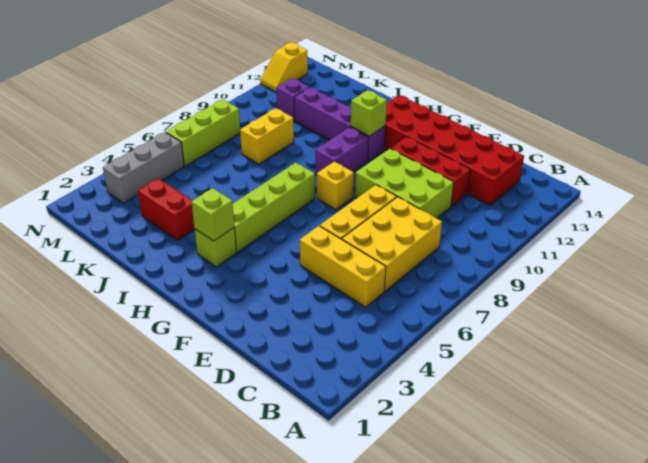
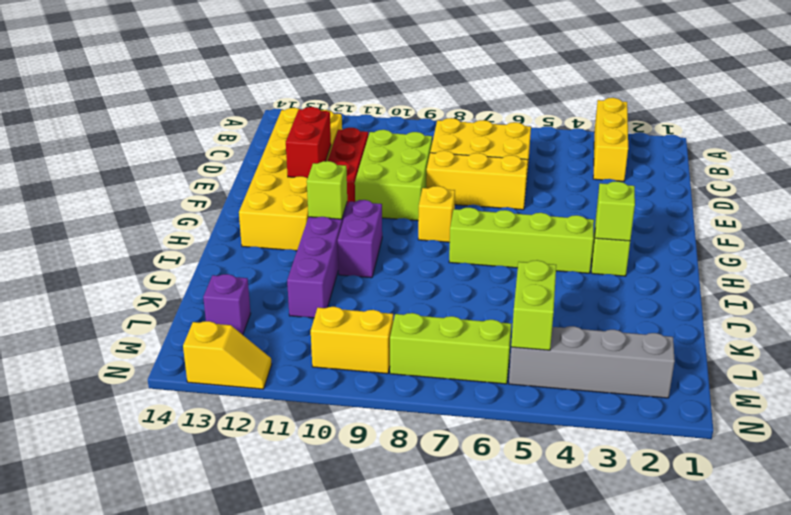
yellow brick C5:E5 level 1 -> yellow brick A3:C3 level 1
red brick C12:H13 level 1 -> yellow brick C12:H13 level 1
purple brick H9:H10 level 1 -> purple brick H10:I10 level 1
red brick J3:K3 level 1 -> red brick E12:F12 level 2
yellow brick K8:K9 level 1 -> yellow brick M9:M10 level 1
none -> lime brick L5:M5 level 2
purple brick L11 level 1 -> purple brick L13 level 1
grey brick M3:M5 level 1 -> grey brick M2:M5 level 1

